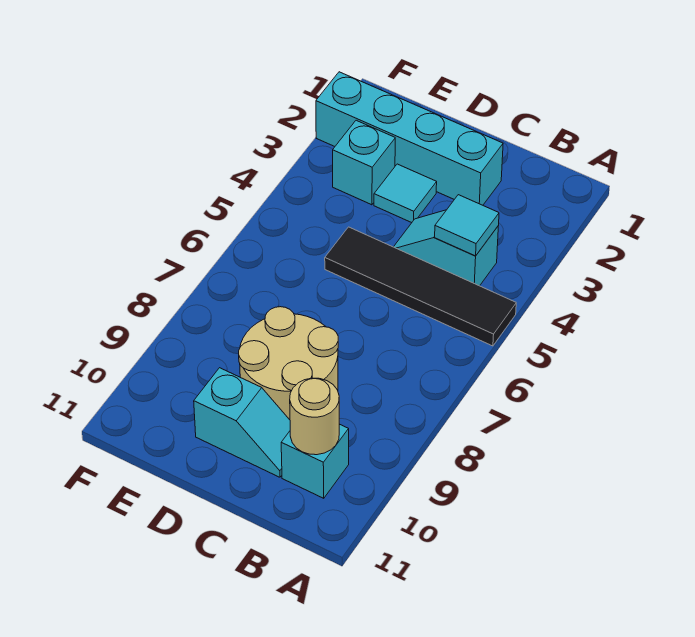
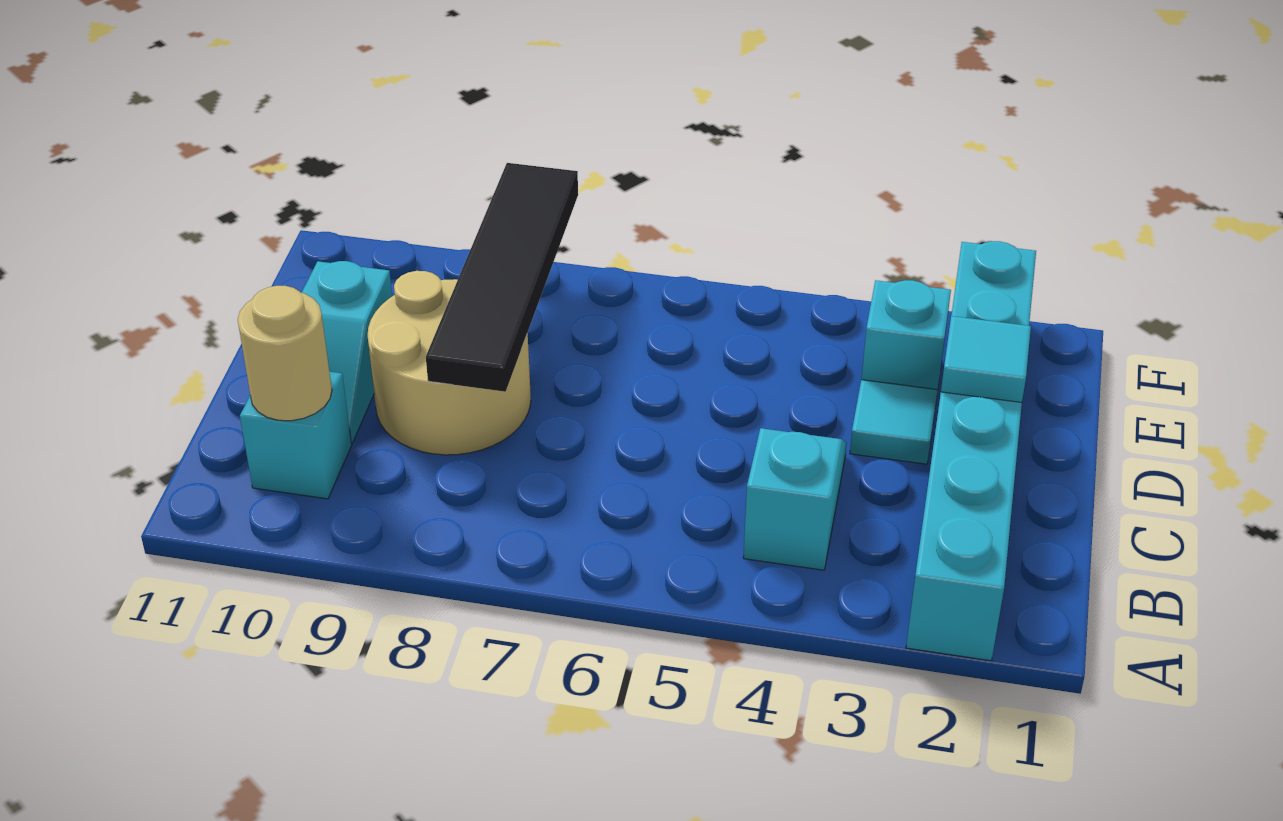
black tile A5:D5 level 1 -> black tile C8:F8 level 2
cyan tile B4 level 2 -> cyan tile D2 level 2
cyan brick C2:F2 level 1 -> cyan brick A2:F2 level 1

